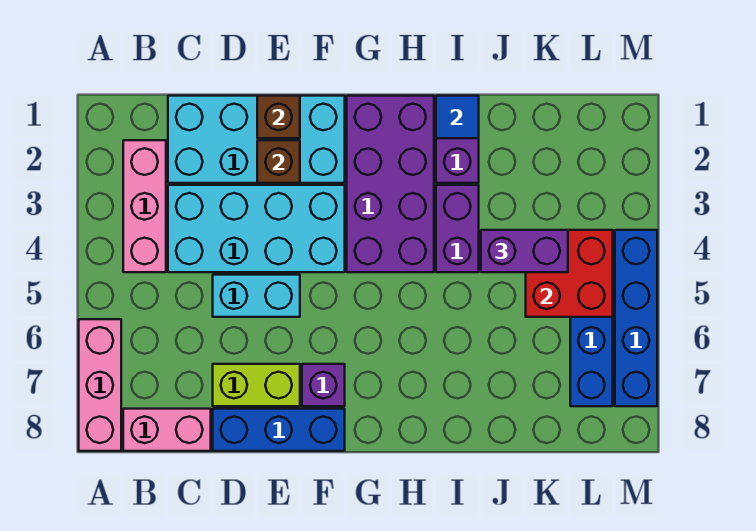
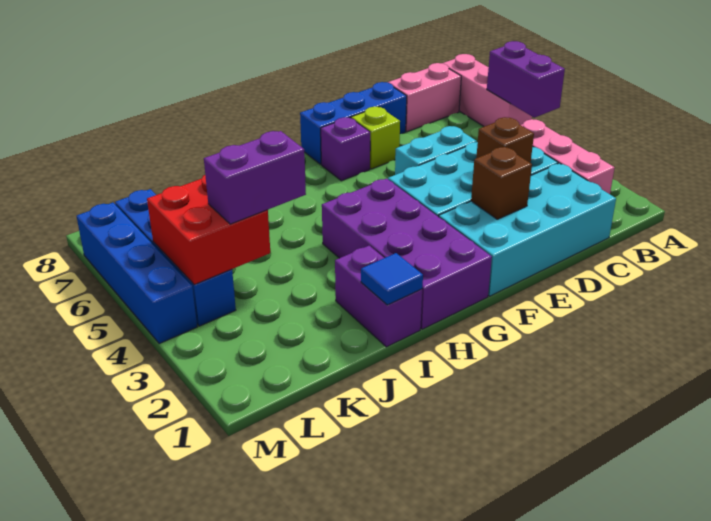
lime brick D7:E7 level 1 -> lime brick E7 level 1
brown brick E1 level 2 -> brown brick D3 level 2
purple brick I3:I4 level 1 -> purple brick A5:A6 level 2

